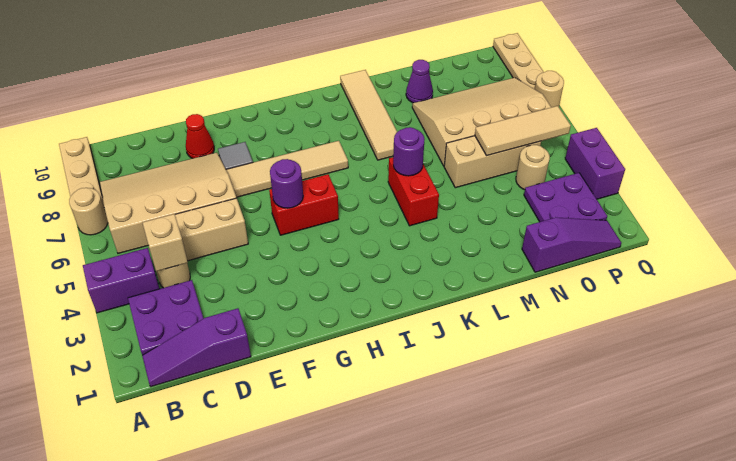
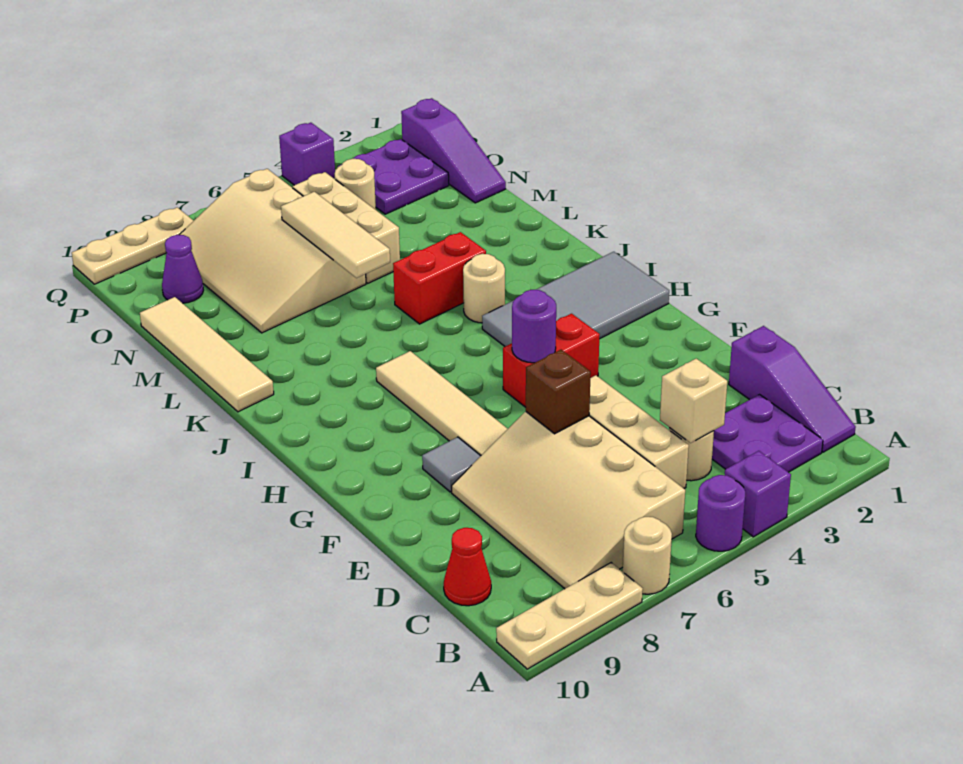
purple brick A4:B4 level 1 -> purple brick A4 level 1
none -> brown brick E6 level 2
red cone E9 level 1 -> red cone C10 level 1
red brick G5:H5 level 1 -> red brick G4:G5 level 1
none -> grey tile H1:I4 level 1
purple round brick K5 level 2 -> purple round brick A5 level 1
tan tile K7:K10 level 1 -> tan tile K10:N10 level 1
purple cone M9 level 1 -> purple cone O9 level 1
purple slope N1:P1 level 1 top N -> purple slope N1:P1 level 1 top P
tan tile N5:P5 level 2 -> tan tile L6:N6 level 2
purple brick Q3:Q4 level 1 -> purple brick Q4 level 1
tan round brick Q7 level 1 -> tan round brick J4 level 1

